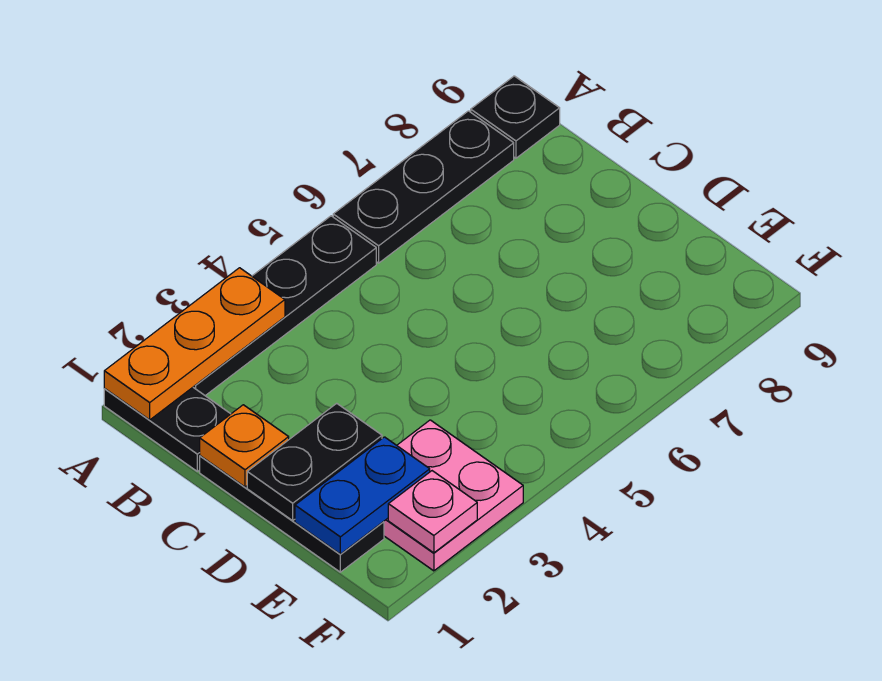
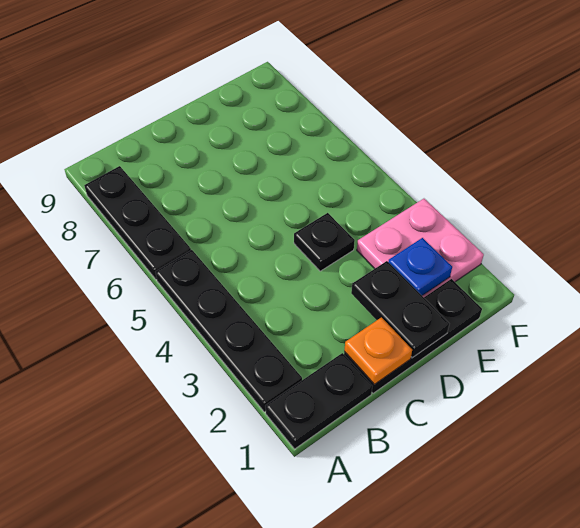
orange plate A1:A3 level 2 -> none
black plate A9 level 1 -> black plate D4 level 1
blue plate E1:E2 level 2 -> blue plate E2 level 2
pink plate F2 level 2 -> none

